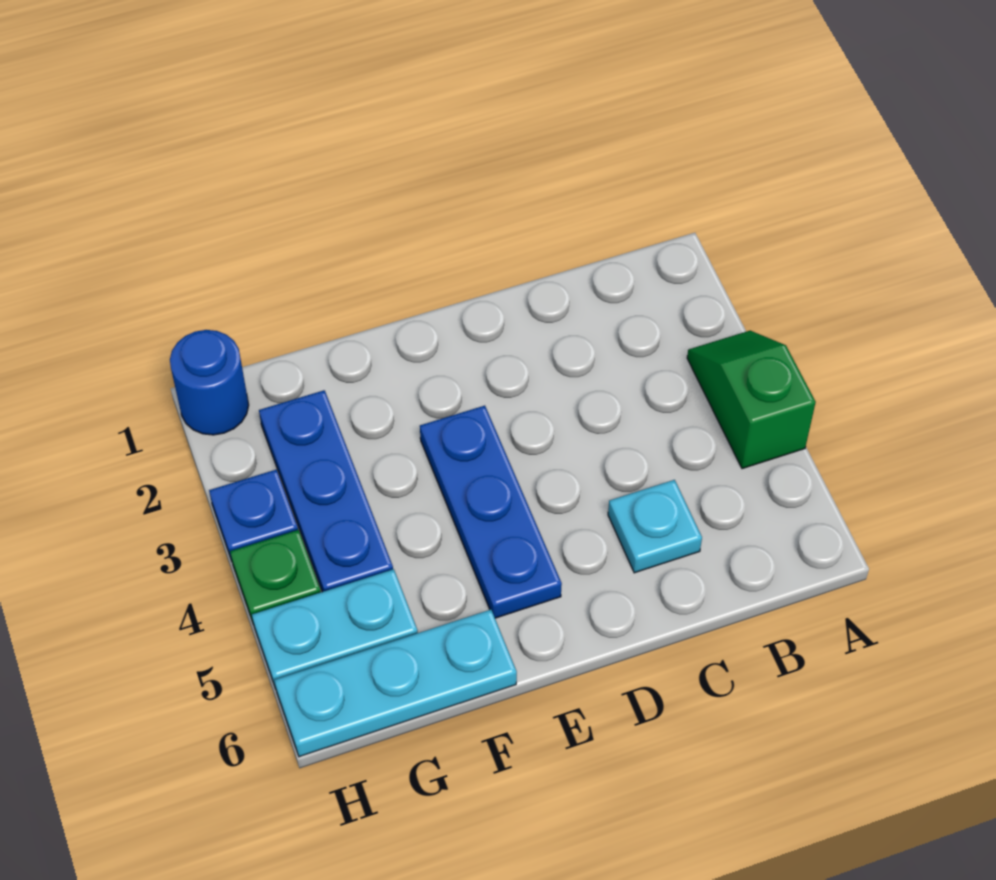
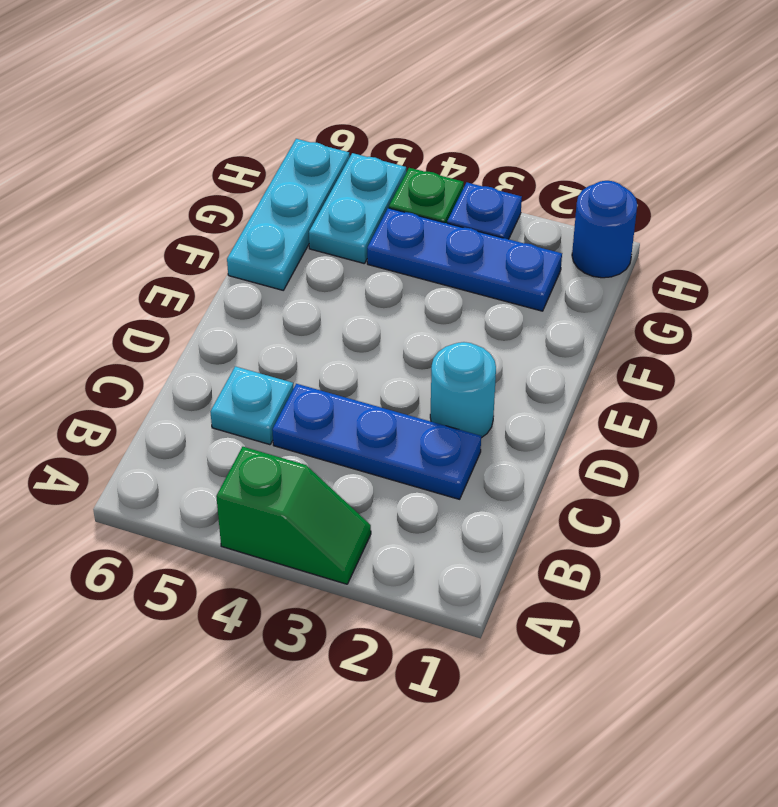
none -> cyan round brick D2 level 1
blue plate E3:E5 level 1 -> blue plate C2:C4 level 1

